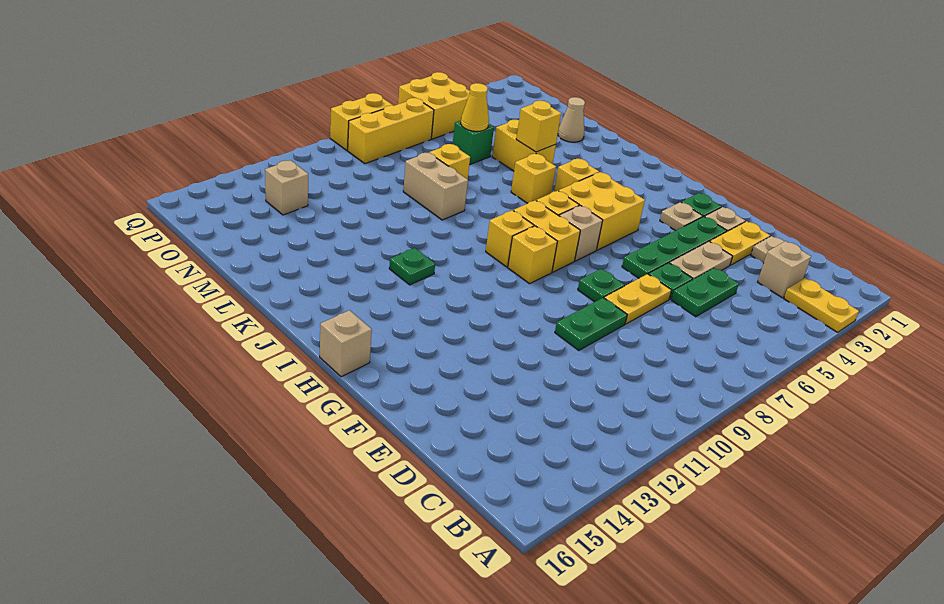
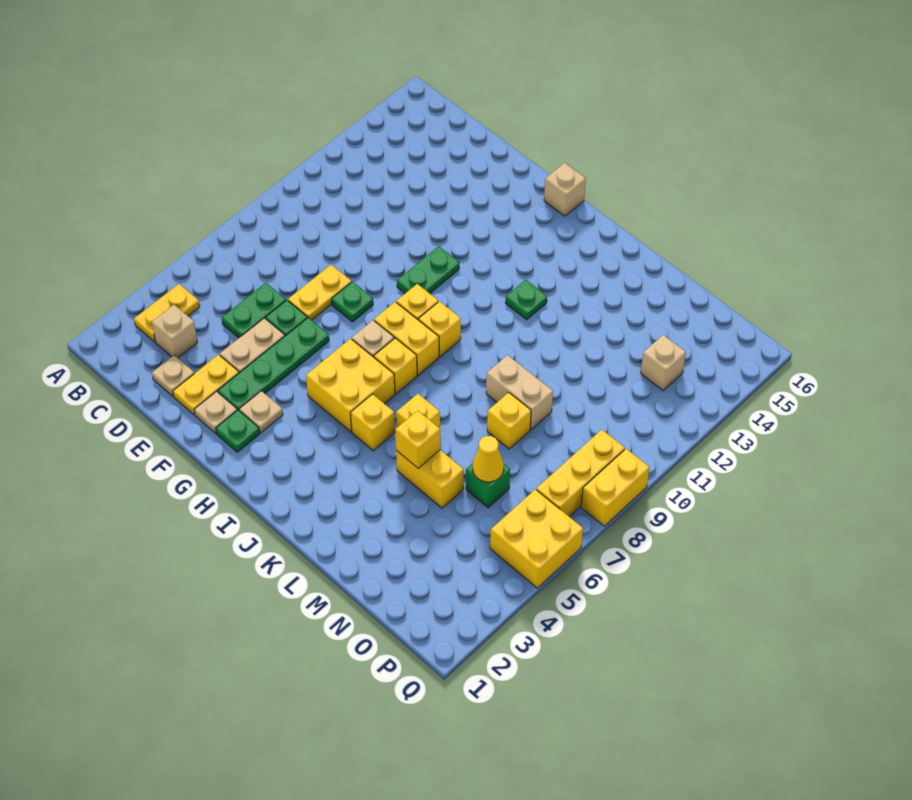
yellow plate A3:B3 level 1 -> yellow plate B3:B4 level 1
green plate E9:E10 level 1 -> green plate G10:G11 level 1
tan cone M2 level 1 -> none

